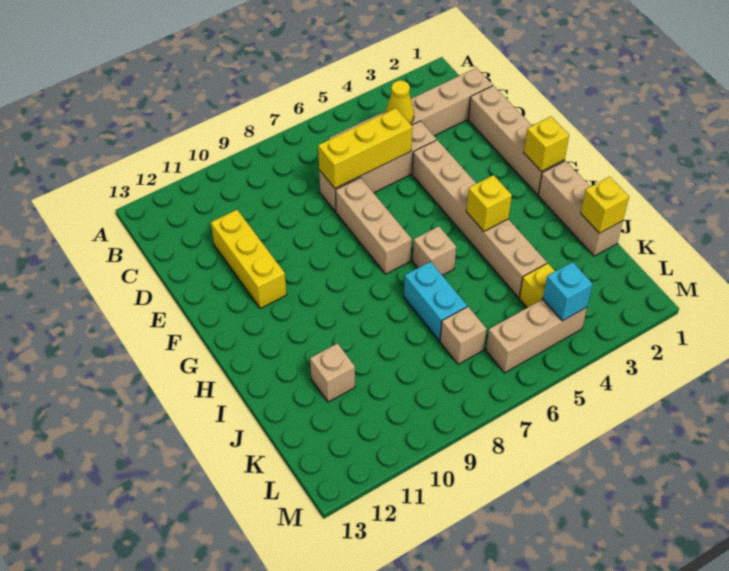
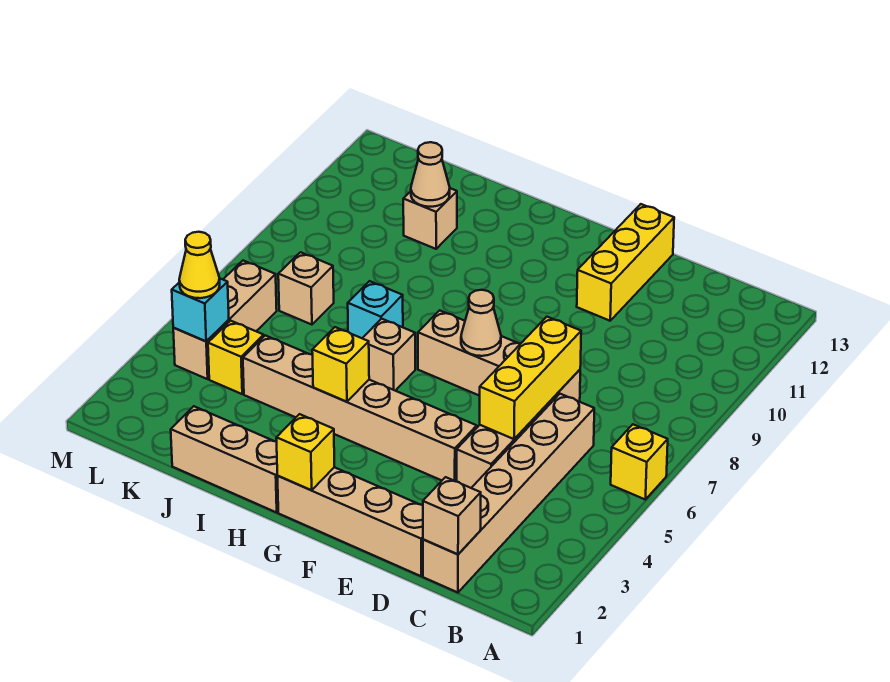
none -> tan brick C1 level 2
yellow cone C4 level 2 -> yellow cone L4 level 3
yellow brick D11:F11 level 1 -> yellow brick E11:E13 level 1
none -> tan cone F7 level 2
cyan brick I7:J7 level 1 -> cyan brick I7 level 1
yellow brick J1 level 2 -> yellow brick A6 level 1
none -> tan cone J11 level 2

